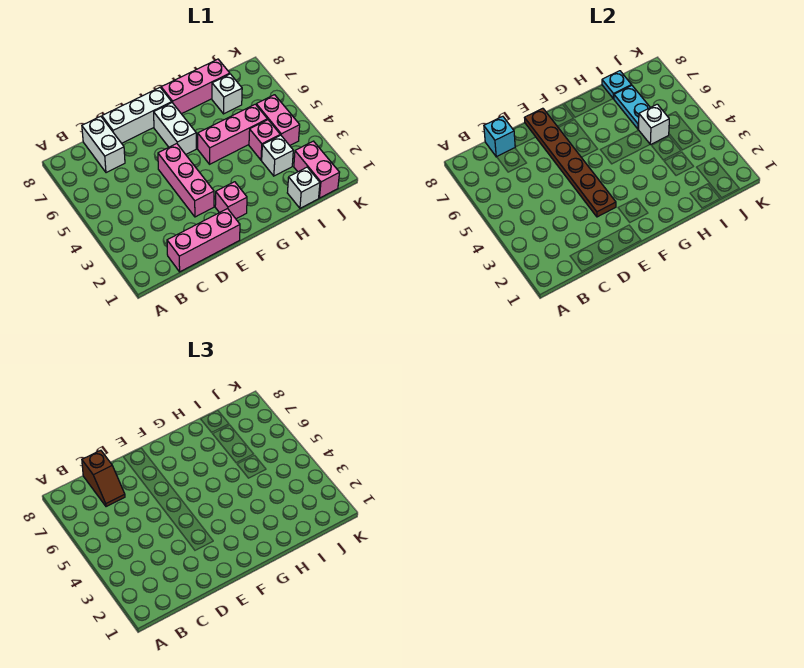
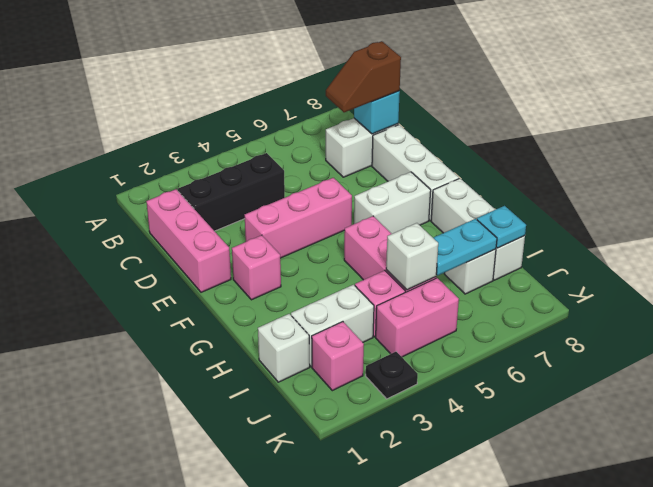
none -> black brick C2:C4 level 1
brown plate E3:E8 level 2 -> none
pink brick G8:I8 level 1 -> white brick G8:I8 level 1
white brick I3 level 1 -> white brick I2:I3 level 1
pink brick J1:J2 level 1 -> pink brick J2 level 1
none -> black plate K3 level 1

